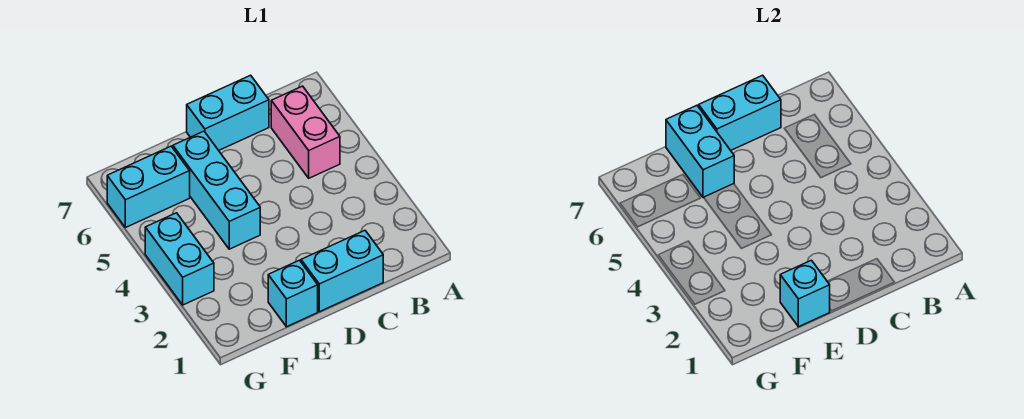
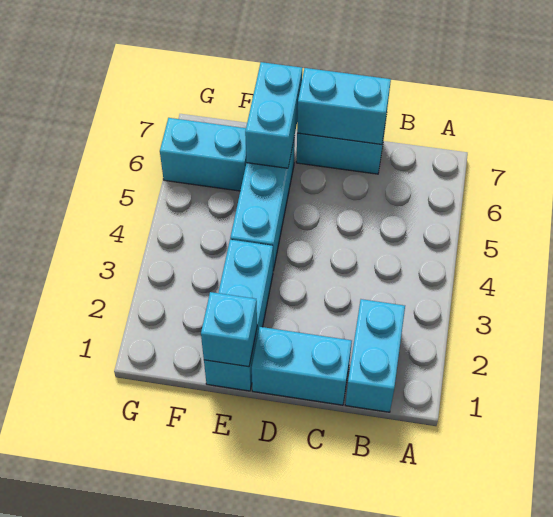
pink brick B5:B6 level 1 -> none
cyan brick E1 level 1 -> cyan brick E1:E3 level 1
cyan brick G3:G4 level 1 -> cyan brick B1:B2 level 1

